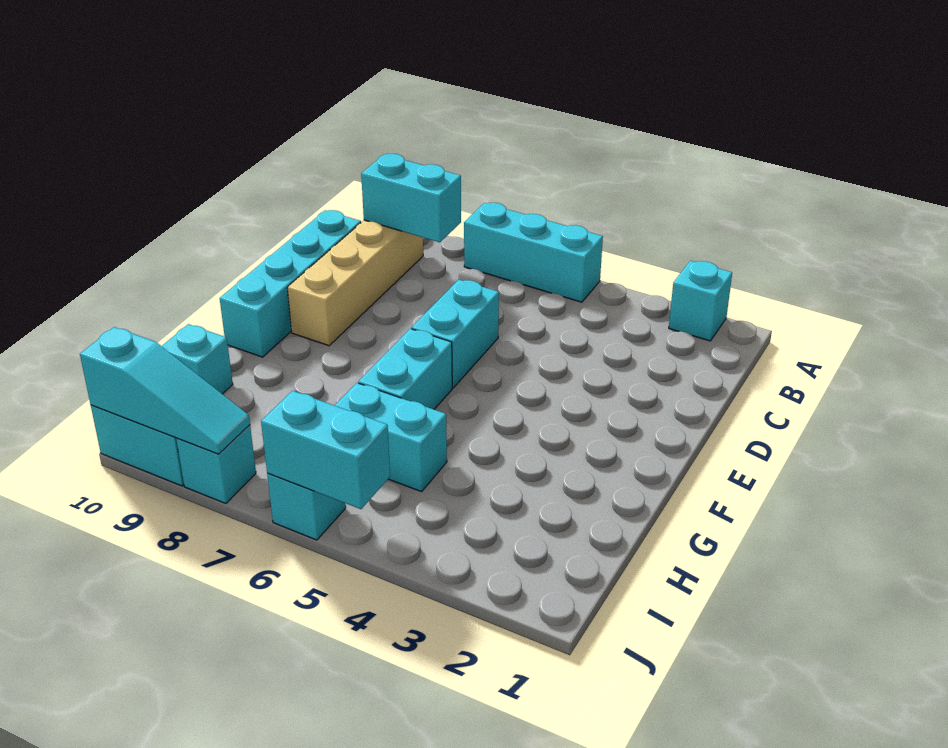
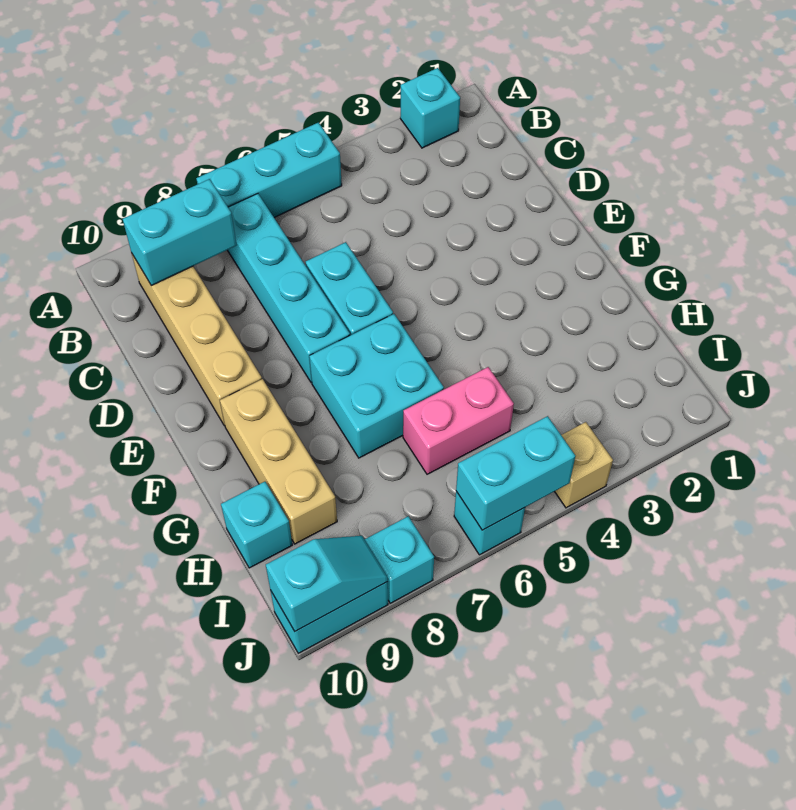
cyan brick C10:F10 level 1 -> cyan brick B7:E7 level 1
cyan brick F6:G6 level 1 -> cyan brick F6:G7 level 1
none -> tan brick F9:H9 level 1
cyan brick H5:H6 level 1 -> pink brick H5:H6 level 1
none -> tan brick J4 level 1
cyan slope J8:J10 level 2 top 10 -> cyan slope J9:J10 level 2 top 10

